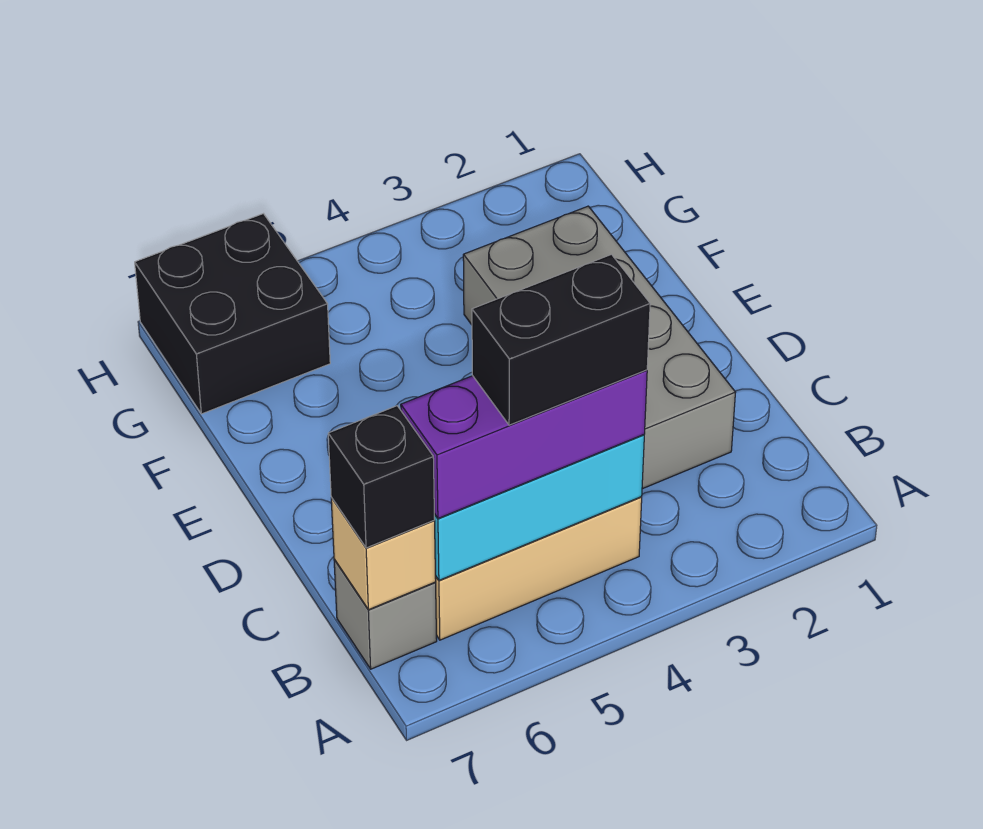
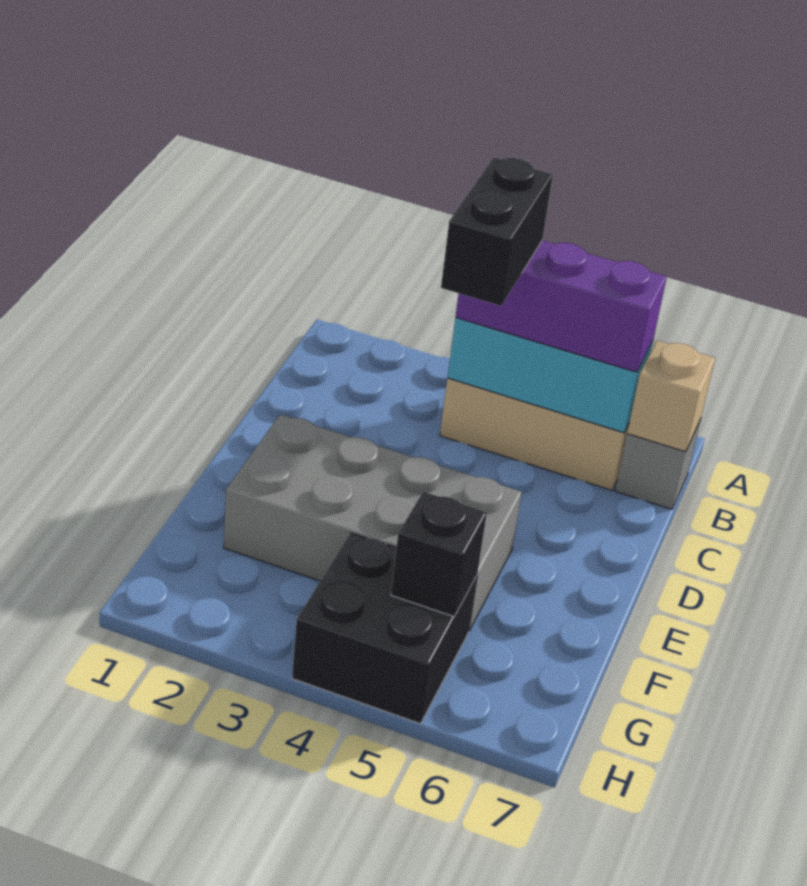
black brick B4:B5 level 4 -> black brick B4:C4 level 4
black brick B7 level 3 -> black brick G5 level 2
grey brick C2:F3 level 1 -> grey brick E2:F5 level 1
black brick G6:H7 level 1 -> black brick G4:H5 level 1

